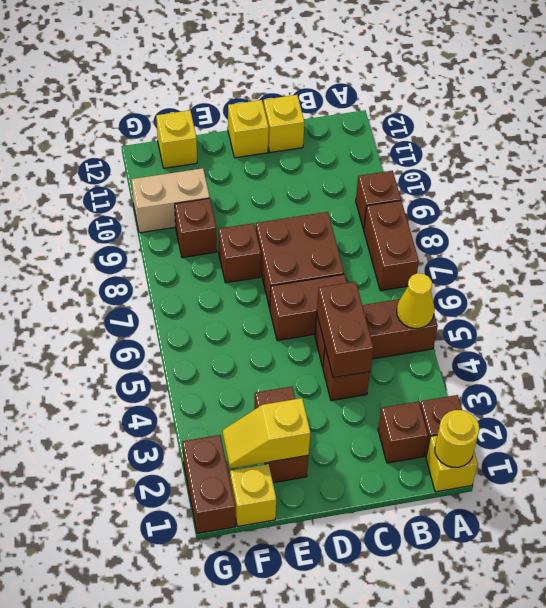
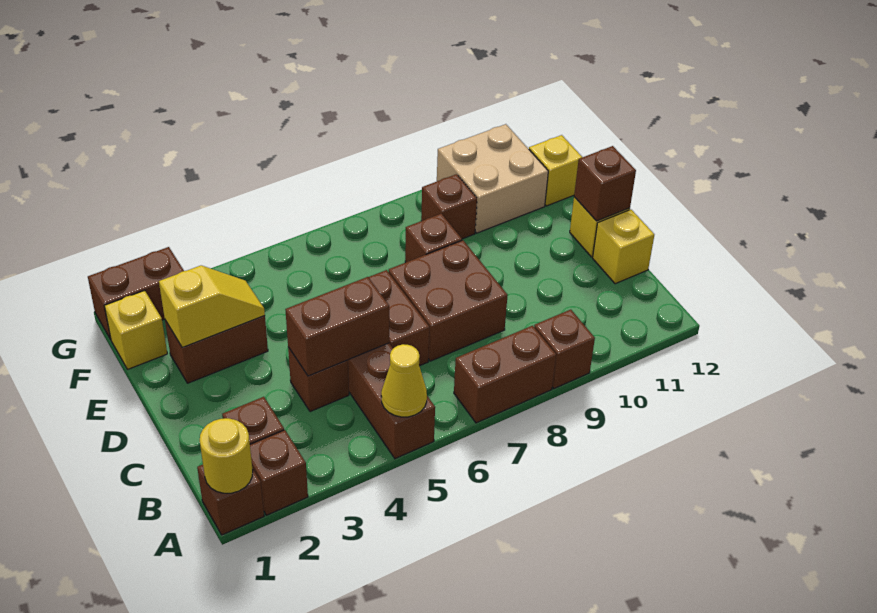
yellow brick A1 level 1 -> brown brick A1 level 1
none -> brown brick D12 level 2
yellow slope E2:F2 level 2 top E -> yellow slope E2:E3 level 2 top 2
tan brick F10:G10 level 1 -> tan brick F10:G11 level 1

